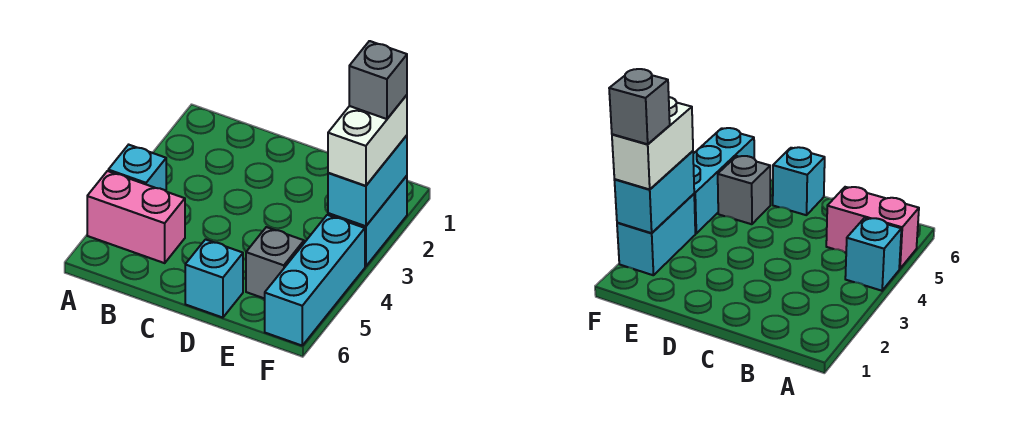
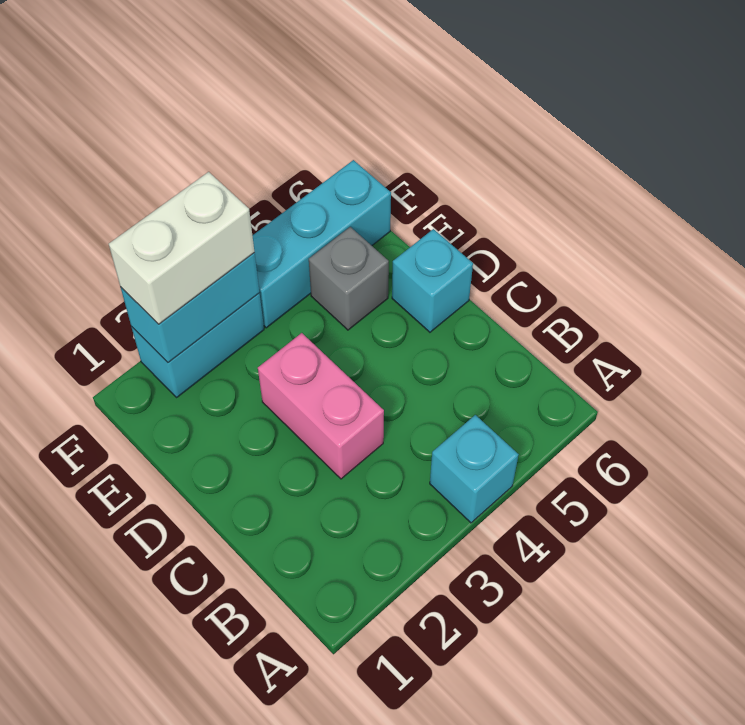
pink brick A5:B5 level 1 -> pink brick C3:D3 level 1
grey brick F2 level 4 -> none

